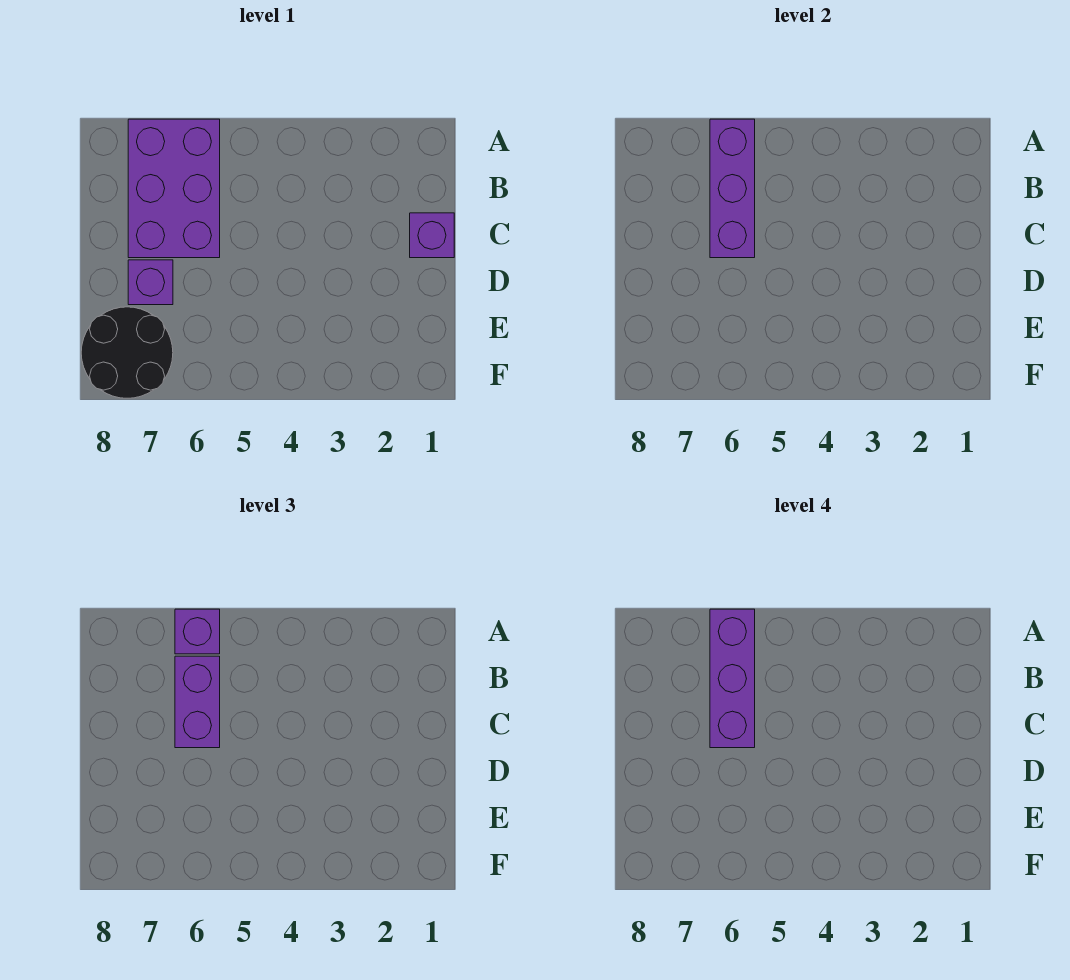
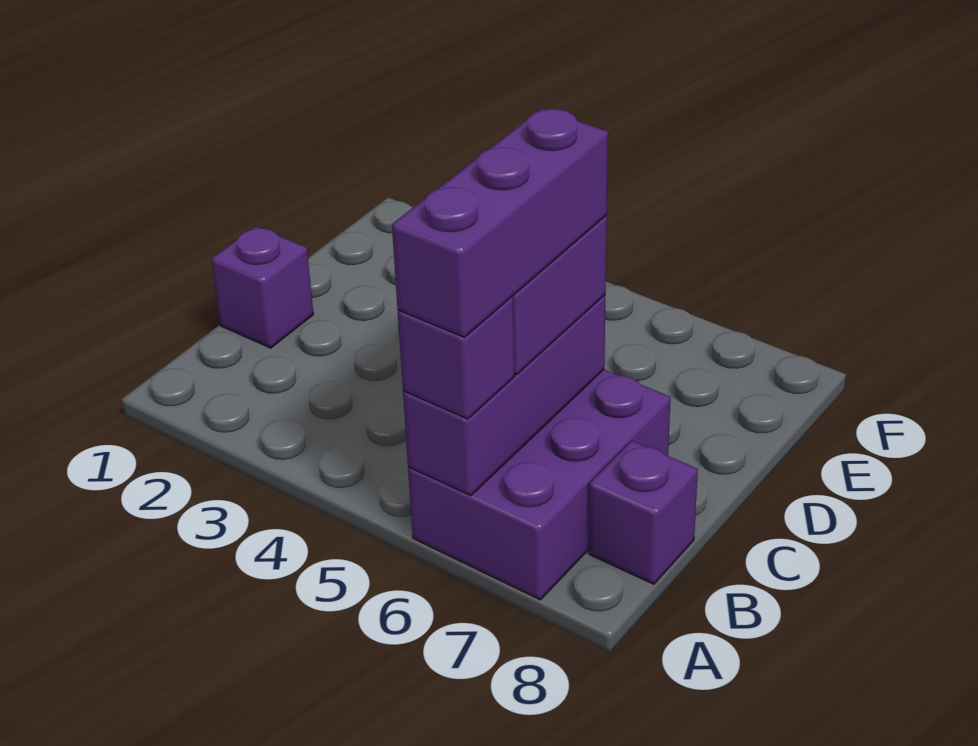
purple brick D7 level 1 -> purple brick B8 level 1
black round brick E7:F8 level 1 -> none

